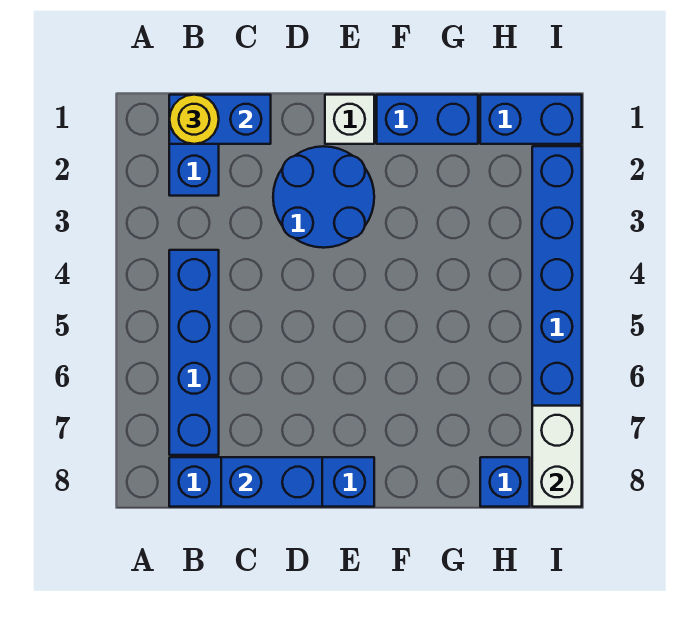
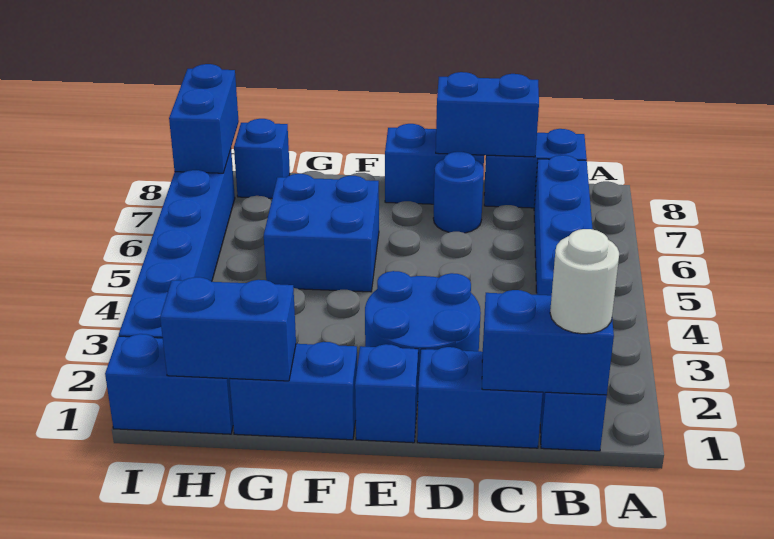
yellow round brick B1 level 3 -> white round brick B1 level 3
none -> blue brick C1:D1 level 1
none -> blue round brick D7 level 1
white brick E1 level 1 -> blue brick E1 level 1
none -> blue brick F5:G6 level 1
none -> blue brick G1:H1 level 2
white brick I7:I8 level 2 -> blue brick I7:I8 level 2

